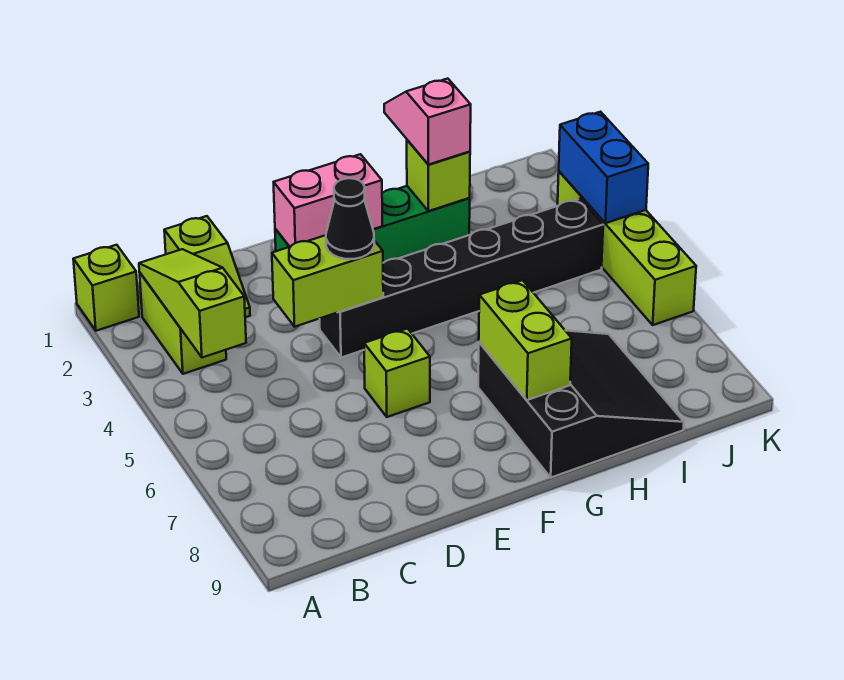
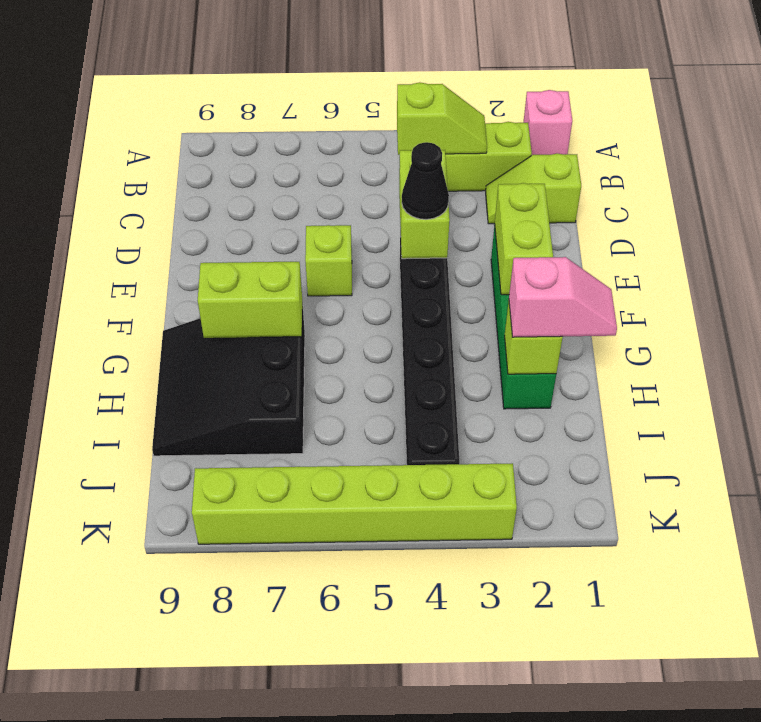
lime brick A1 level 1 -> pink brick A1 level 1
lime slope B2:B4 level 2 top 4 -> lime slope B3:B4 level 2 top 4
pink brick E2:F2 level 2 -> lime brick E2:F2 level 2
black slope G7:I9 level 1 top G -> black slope G7:I9 level 1 top 7
lime brick K3:K6 level 1 -> lime brick K3:K8 level 1
blue brick K3:K4 level 2 -> none

